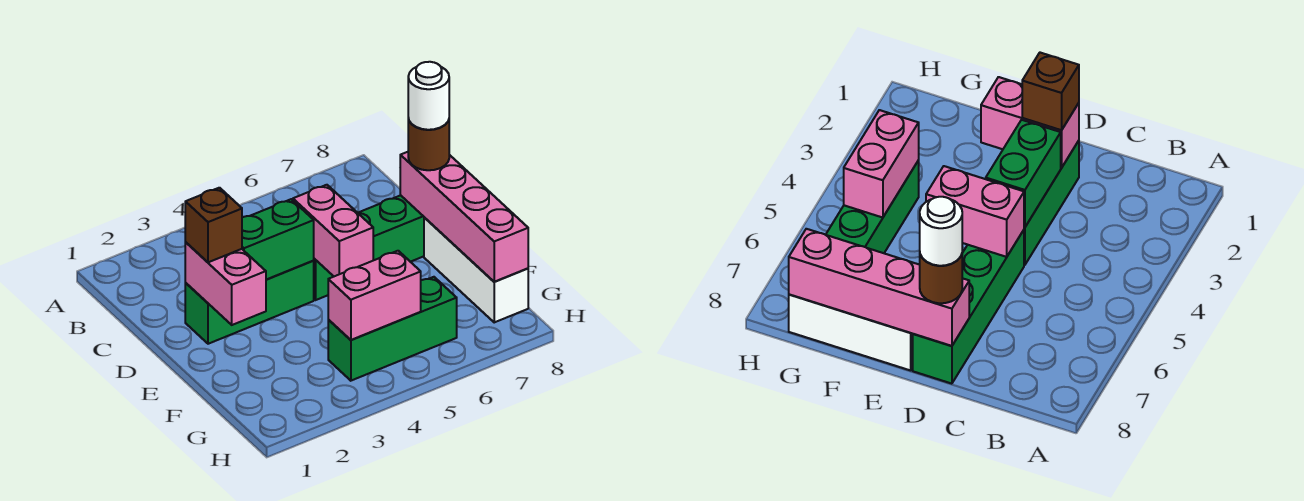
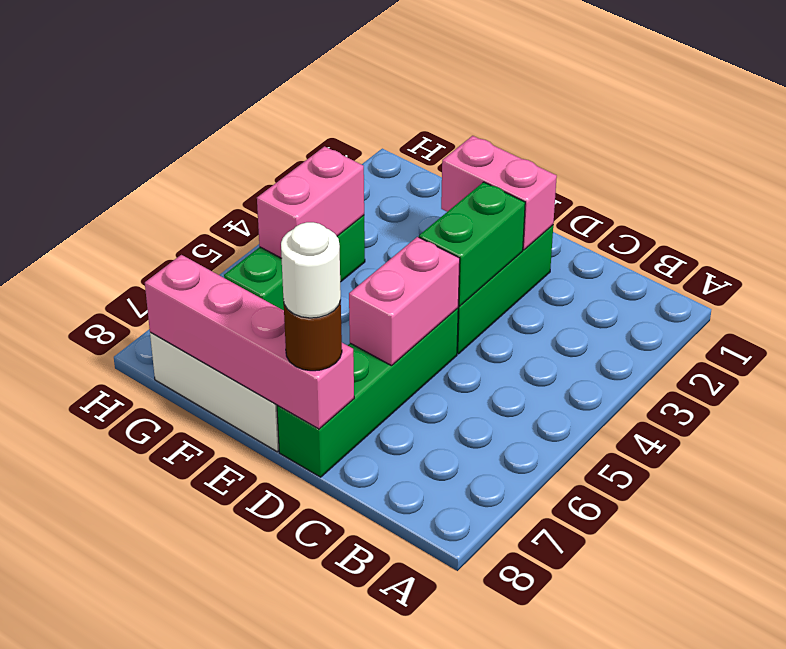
brown brick D2 level 3 -> none
pink brick D5:E5 level 2 -> pink brick D5:D6 level 2

